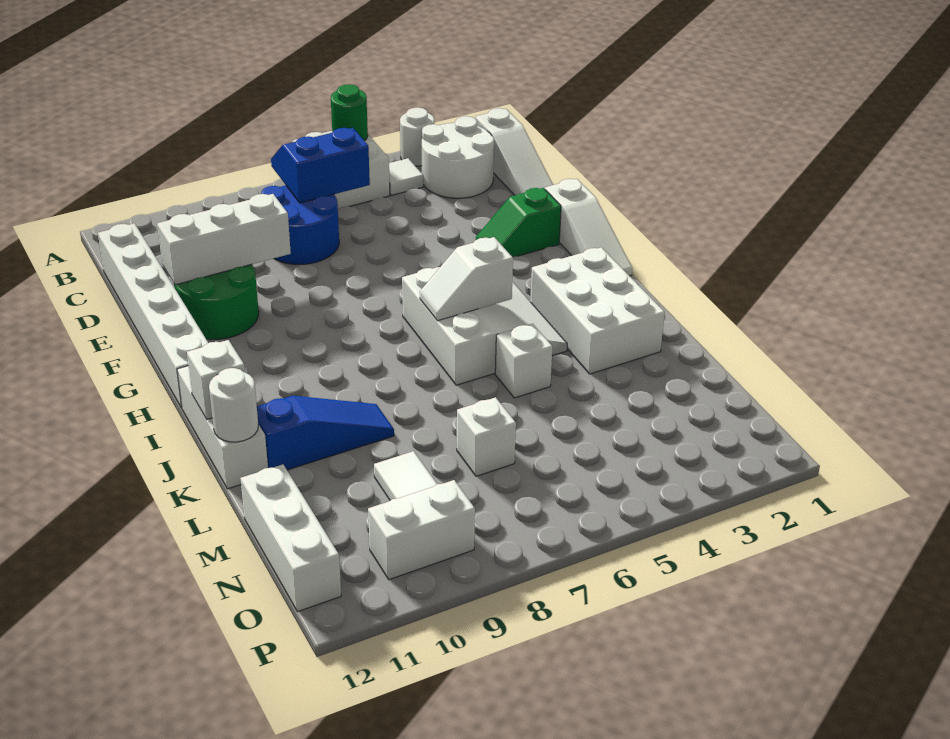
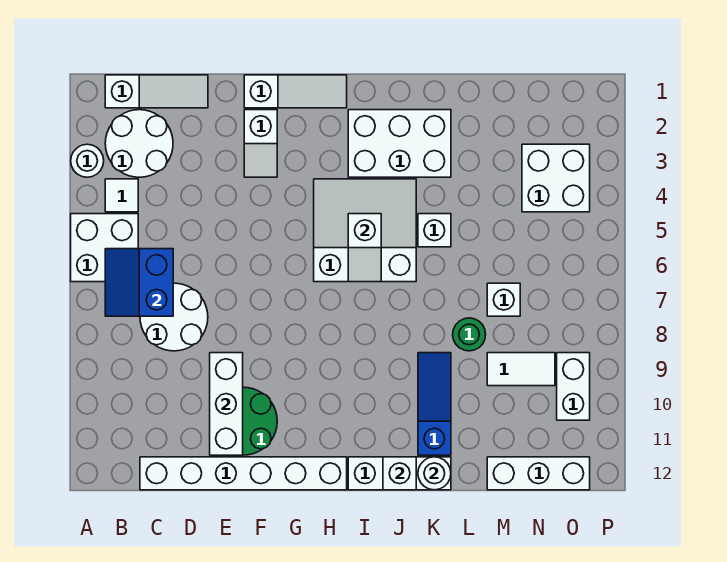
green round brick A5 level 2 -> green round brick L8 level 1
blue round brick C7:D8 level 1 -> white round brick C7:D8 level 1
green slope F2:F3 level 1 top 2 -> white slope F2:F3 level 1 top 2
none -> white brick N3:O4 level 1

